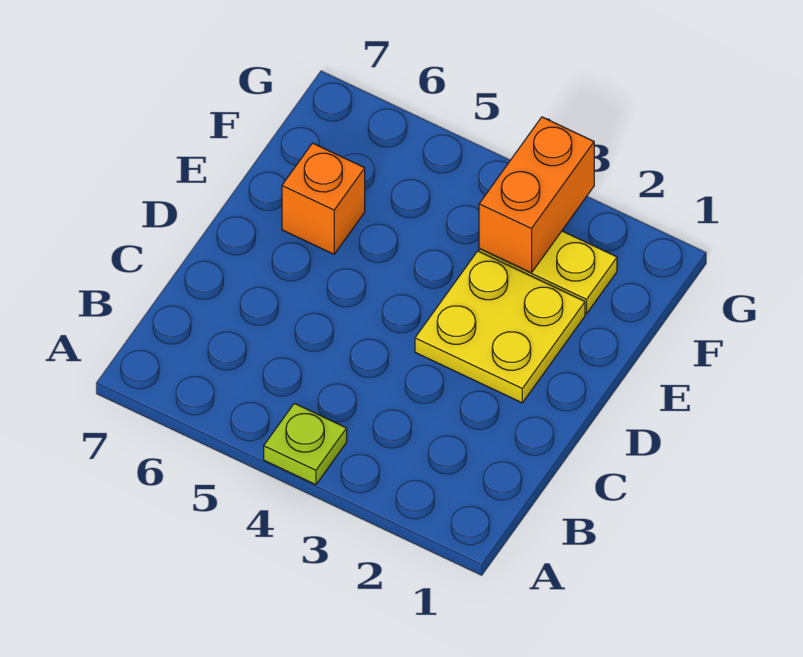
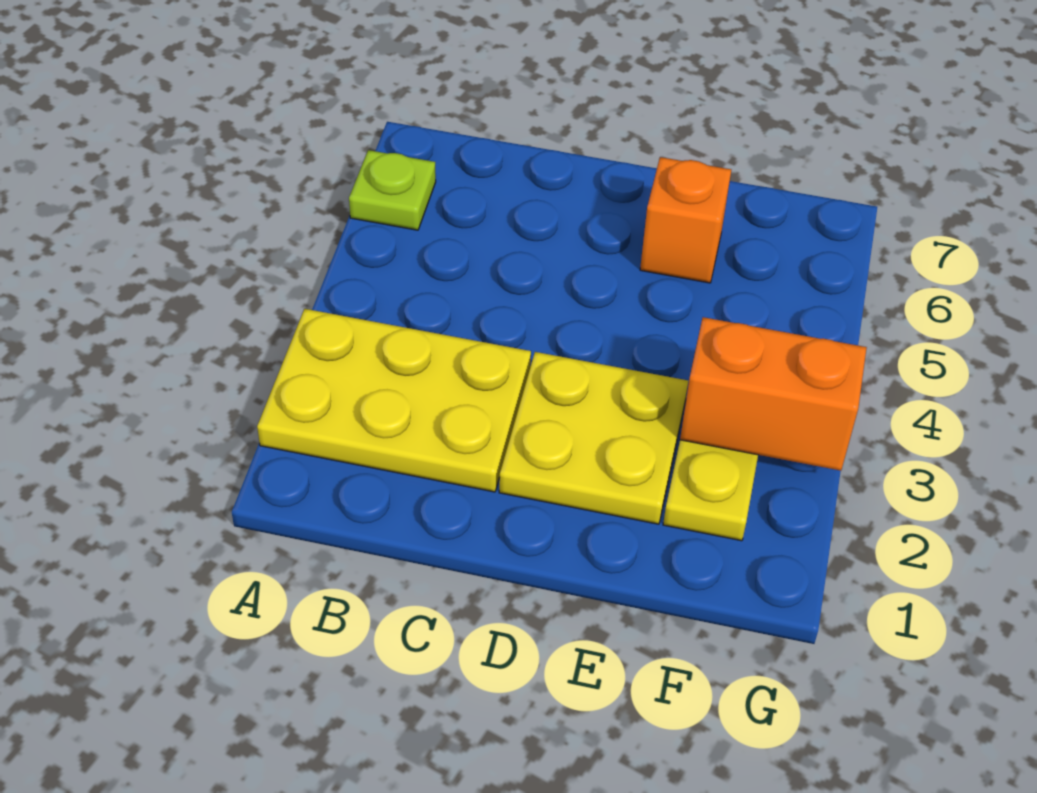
none -> yellow plate A2:C3 level 1
lime plate A4 level 1 -> lime plate A6 level 1

